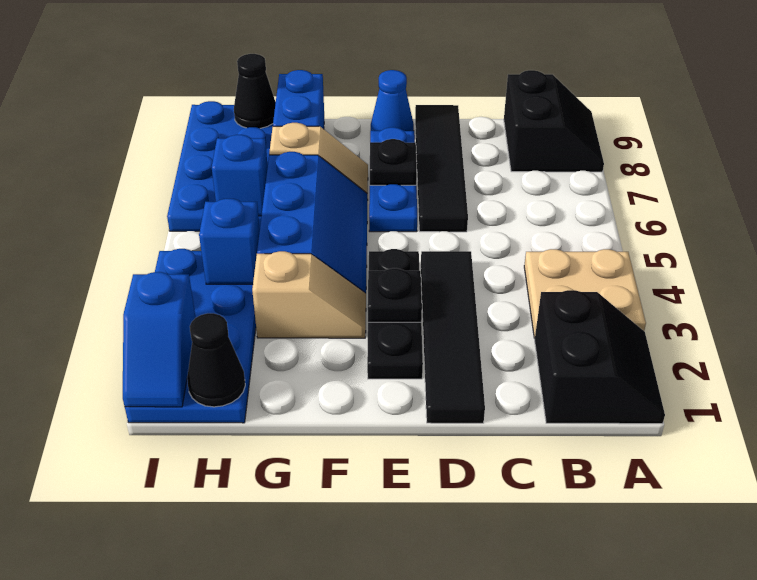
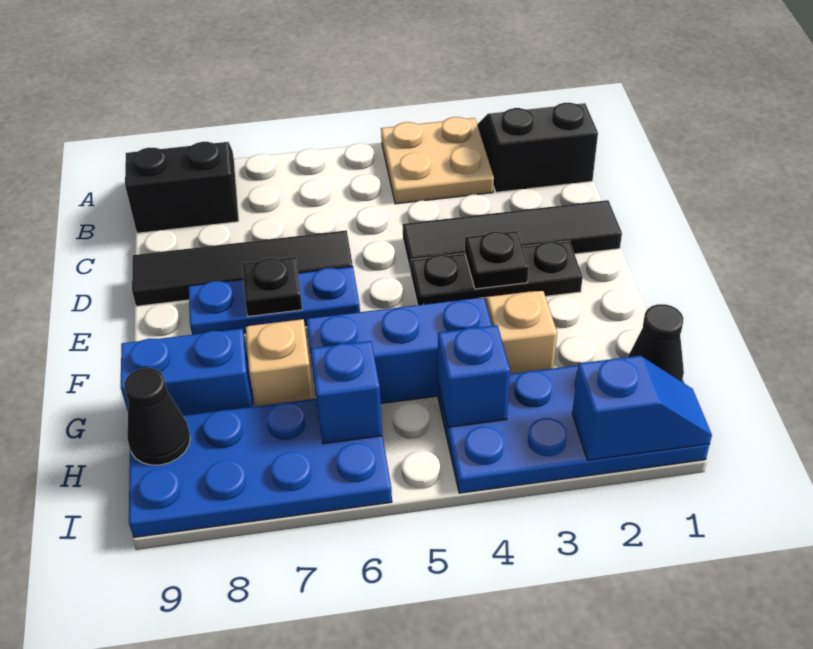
blue cone E9 level 1 -> none

